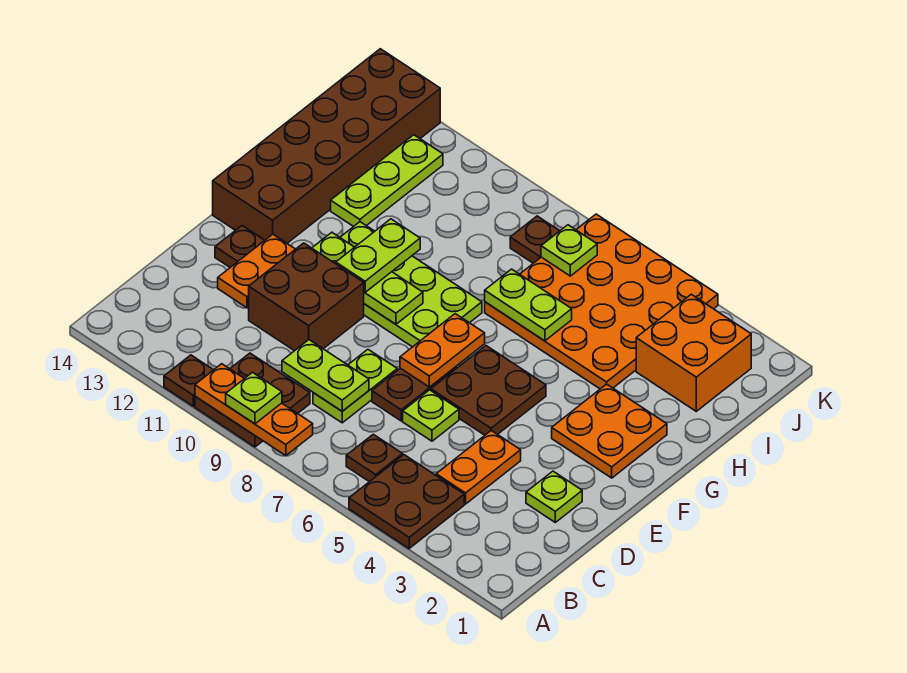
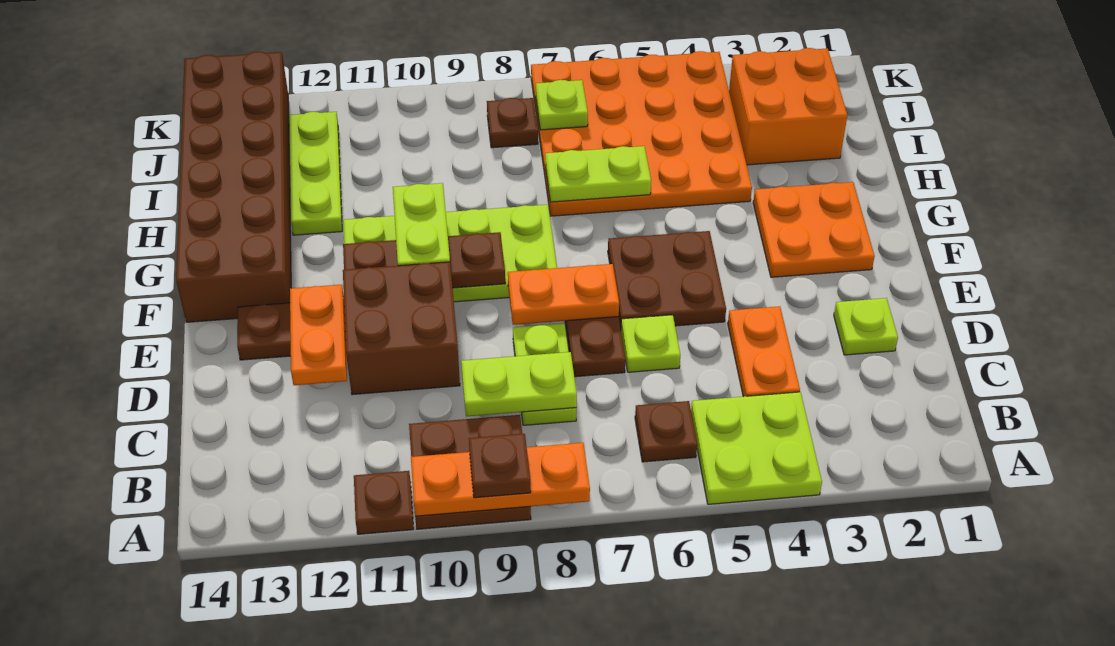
brown plate A4:B5 level 1 -> lime plate A4:B5 level 1
lime plate A9 level 3 -> brown plate A9 level 3
orange plate E7:F7 level 2 -> orange plate E7:E8 level 2
lime plate F9:F11 level 2 -> brown plate F9:F11 level 2

